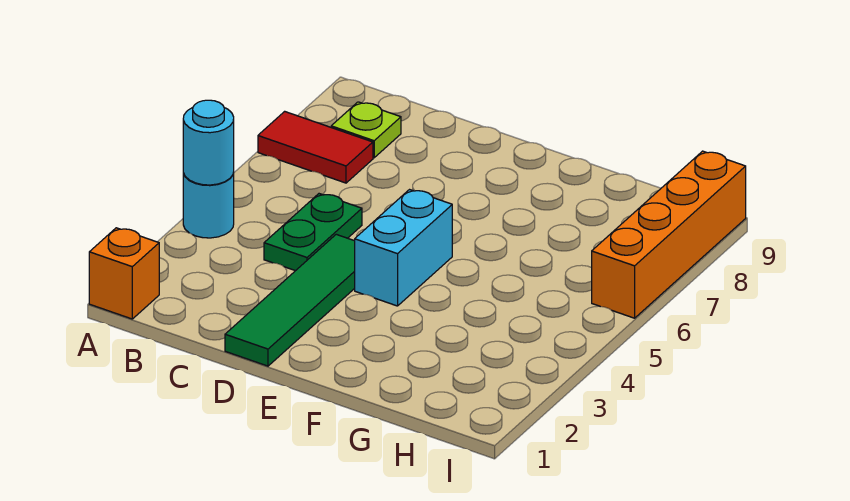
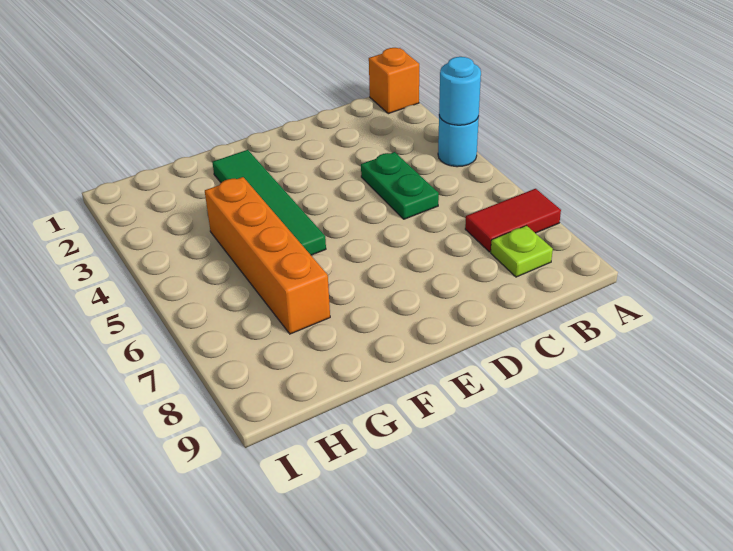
green tile D1:D4 level 1 -> green tile F2:F5 level 1
cyan brick E4:E5 level 1 -> none
orange brick I6:I9 level 1 -> orange brick G4:G7 level 1

